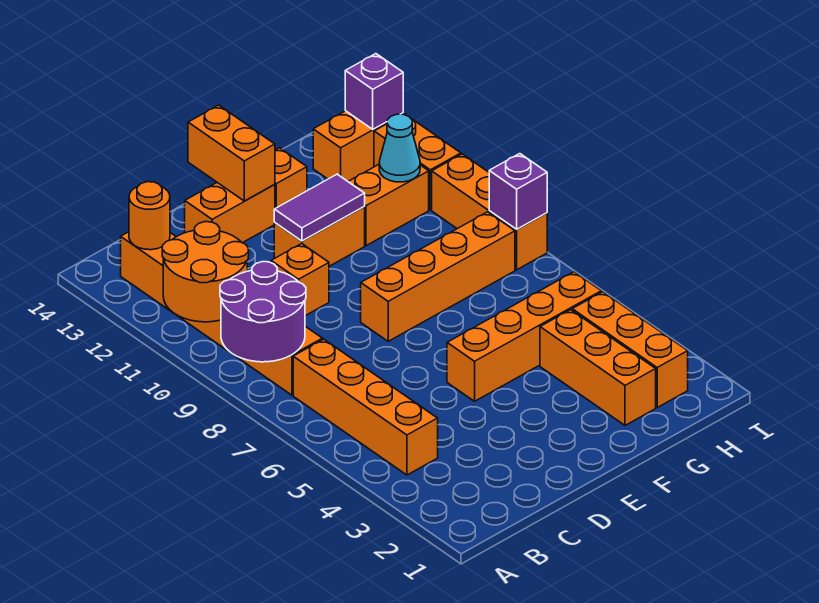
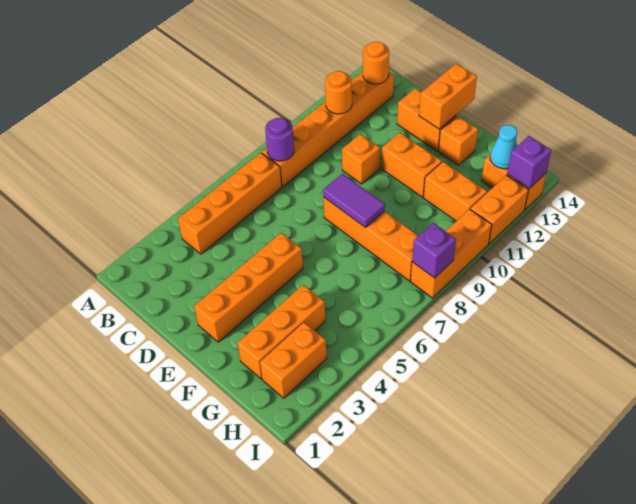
purple round brick A8:B9 level 2 -> purple round brick B8 level 2
orange round brick A10:B11 level 2 -> orange round brick B11 level 2
orange brick E5:H5 level 1 -> orange brick E2:E5 level 1
purple tile E11:F11 level 2 -> purple tile E8:F8 level 2
orange brick H2:H4 level 1 -> orange brick H2:H3 level 1
cyan cone H11 level 2 -> cyan cone H13 level 2

